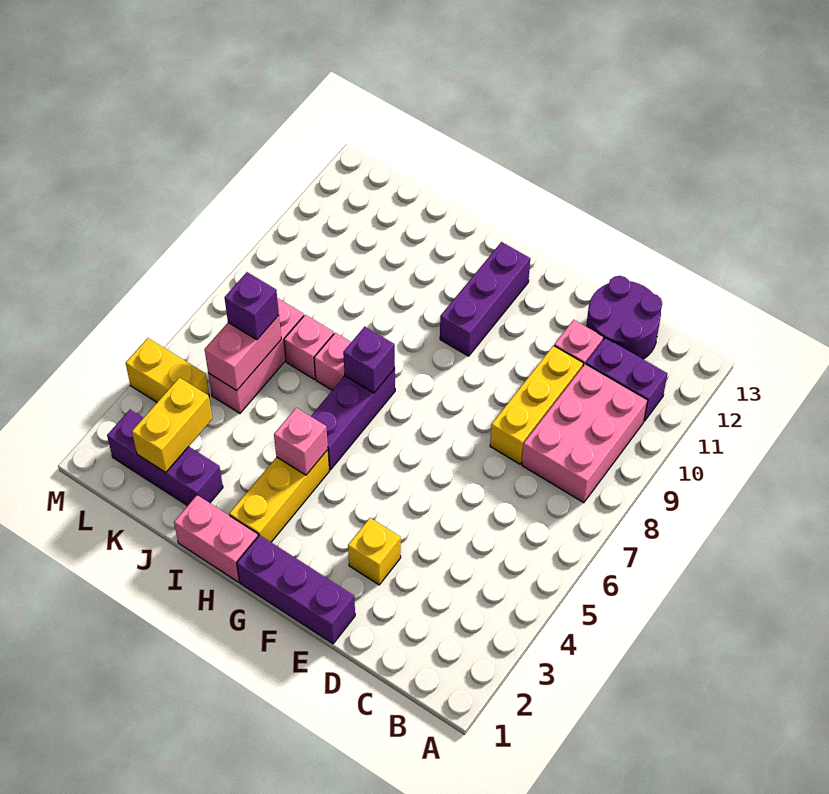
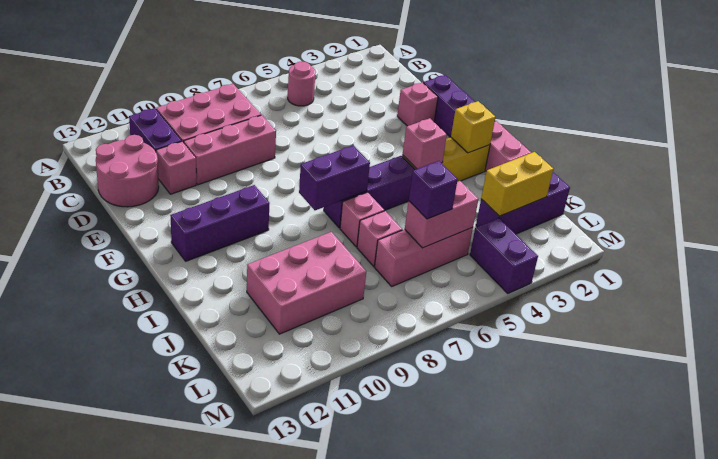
none -> pink round brick B5 level 1
purple round brick C12:D13 level 1 -> pink round brick C12:D13 level 1
yellow brick D8:D10 level 1 -> pink brick D8:D10 level 1
none -> pink brick E2 level 1
yellow brick E3 level 1 -> yellow brick H2 level 2
purple brick H7 level 2 -> purple brick H7:H8 level 2
purple brick J2:L2 level 1 -> purple brick K1:K3 level 1
none -> pink brick J9:K11 level 1
yellow brick L4:M4 level 1 -> purple brick L4:M4 level 1

